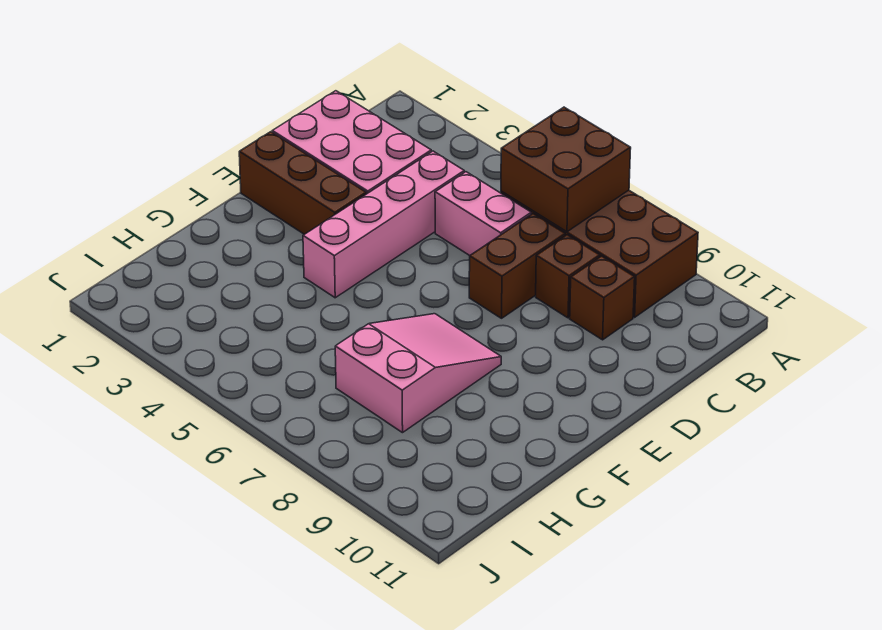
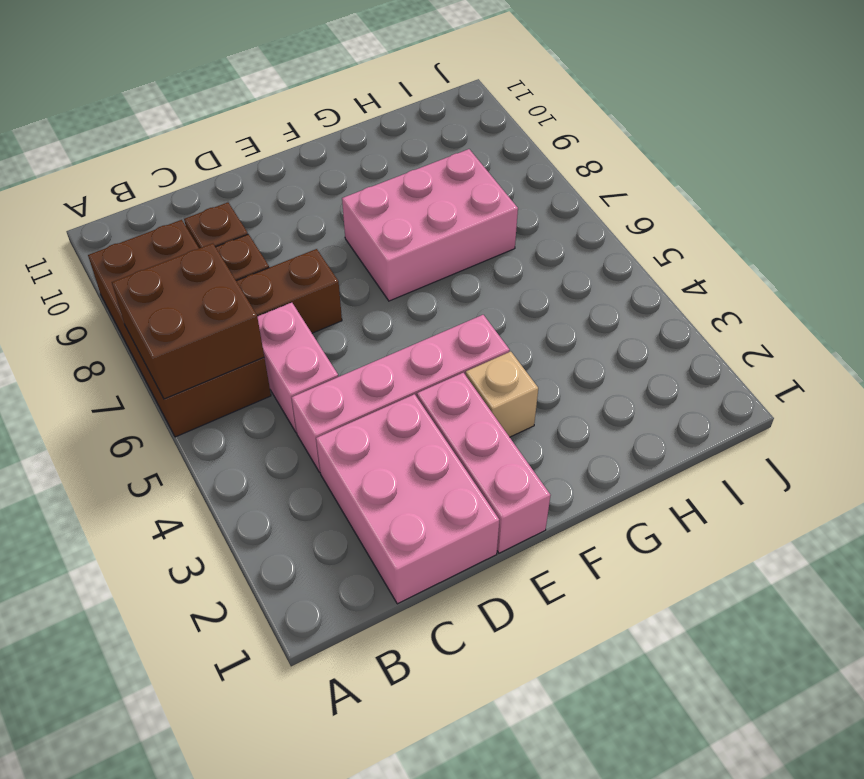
brown brick E1:E3 level 1 -> pink brick E1:E3 level 1
none -> tan brick F3 level 1
pink slope F7:H8 level 1 top H -> pink brick F7:H8 level 1

